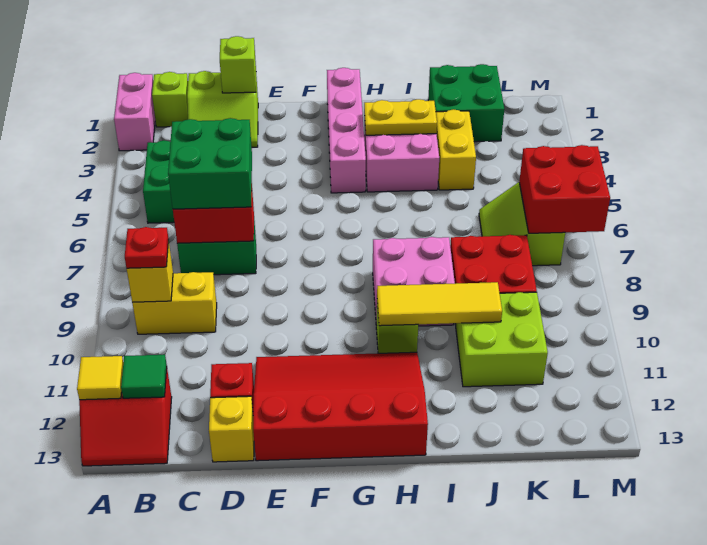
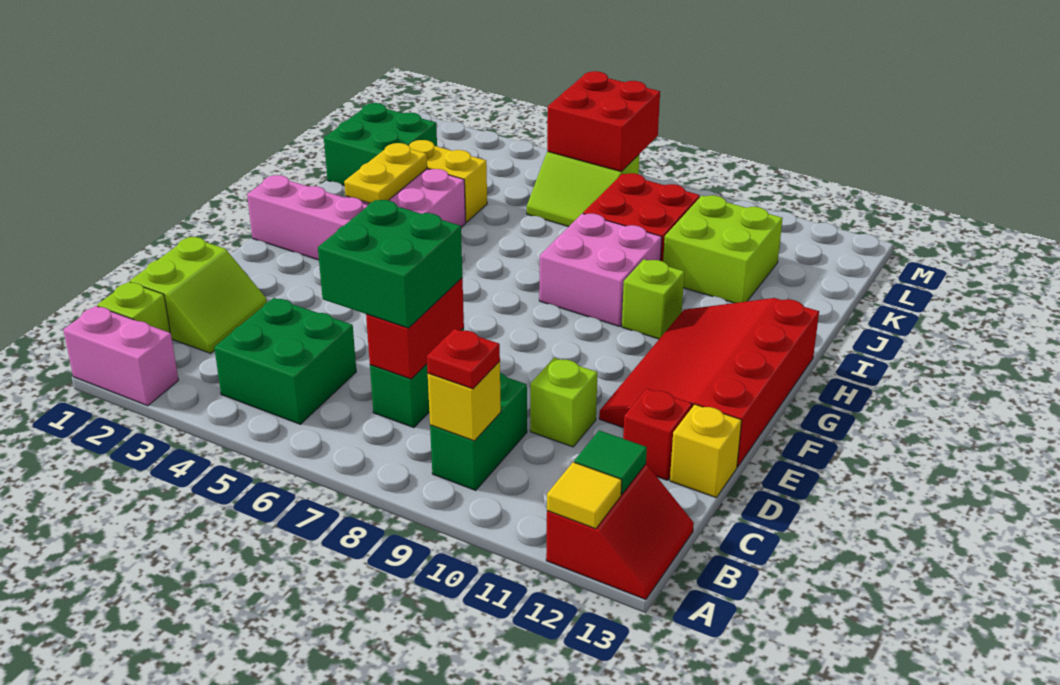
yellow brick B9:C9 level 1 -> green brick B9:C9 level 1
lime brick D1 level 2 -> lime brick D10 level 1
yellow tile H10:J10 level 2 -> none

